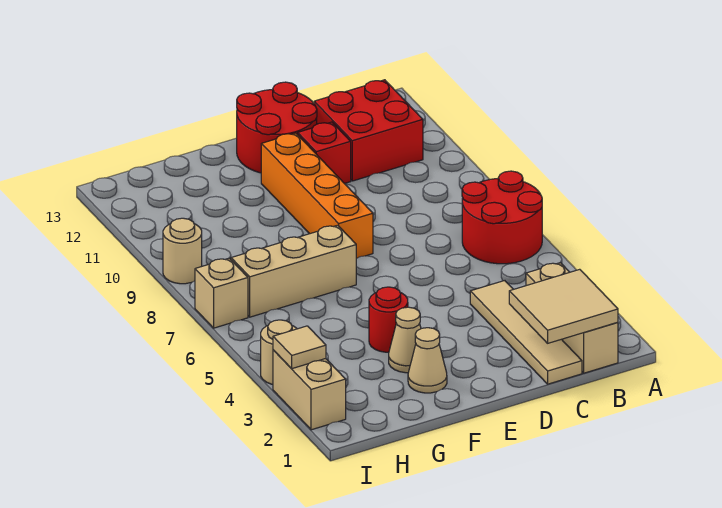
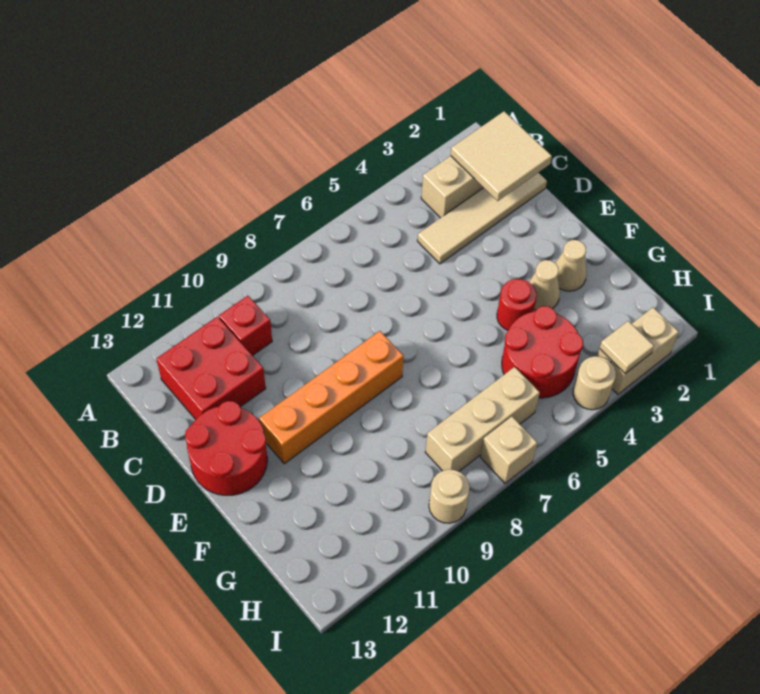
red round brick A6:B7 level 1 -> red round brick G4:H5 level 1
red brick D11 level 1 -> red brick B10 level 1
tan brick F7:H7 level 1 -> tan brick H6:H8 level 1

